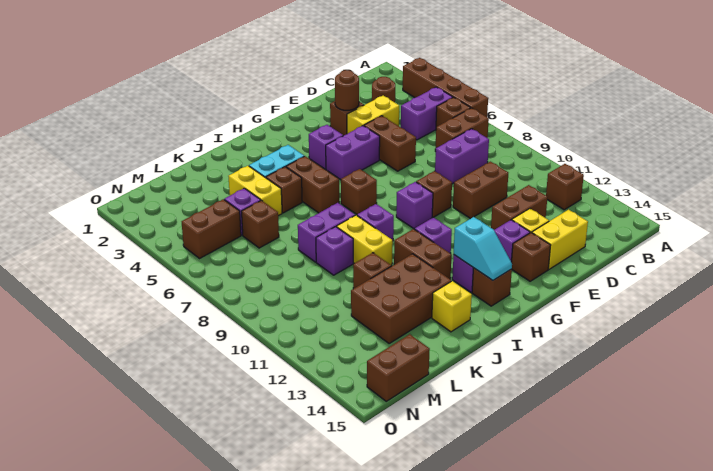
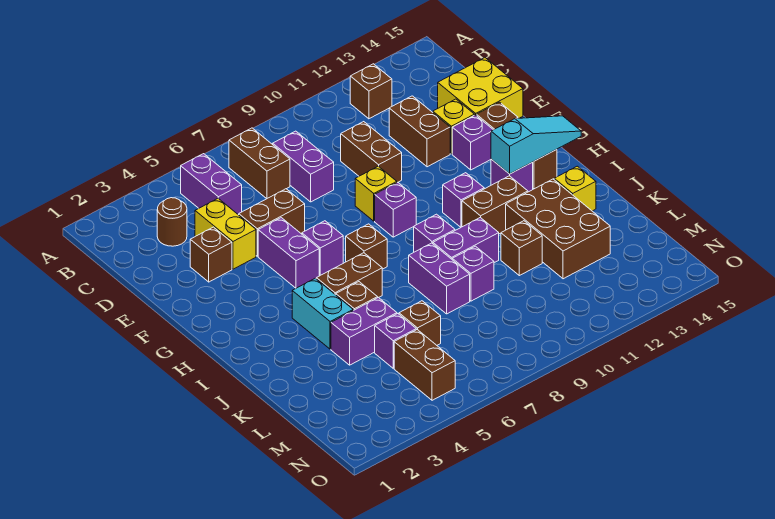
brown brick A3:A6 level 1 -> none
brown brick B6 level 1 -> none
yellow brick D14:E14 level 1 -> yellow brick D14:E15 level 1
brown round brick E3 level 2 -> none
brown brick F9 level 1 -> yellow brick F9 level 1
purple brick G4 level 1 -> purple brick G6 level 1
cyan slope H13:H14 level 2 top 13 -> cyan slope H13:H15 level 2 top 13
yellow brick J9:J10 level 1 -> purple brick J9:J10 level 1
yellow brick K4:K5 level 1 -> purple brick K4:K5 level 1
brown brick M15:N15 level 1 -> none

